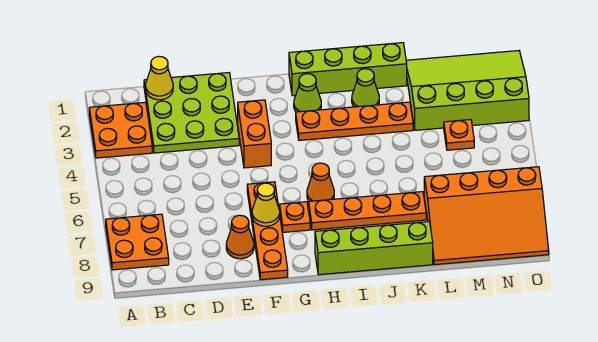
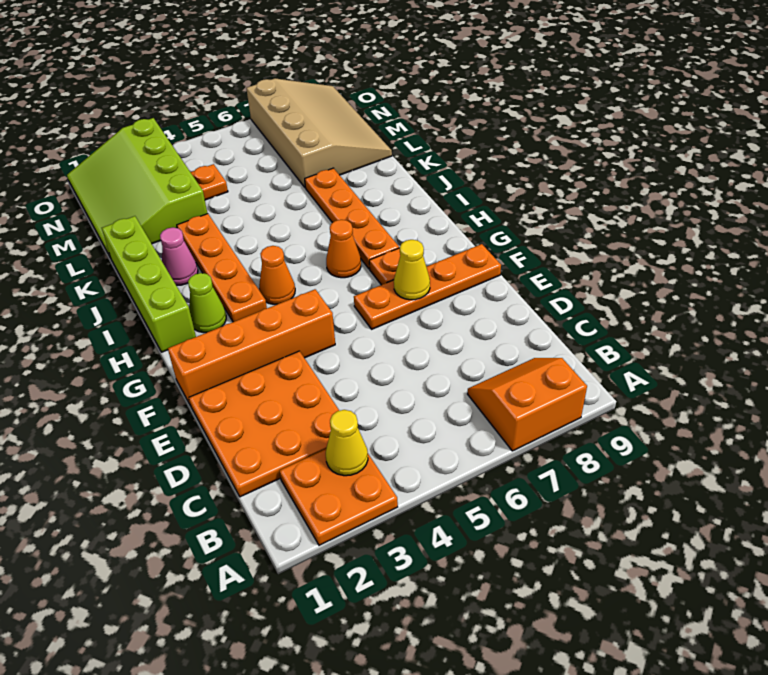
orange plate A7:B8 level 1 -> orange slope A7:B8 level 1 top A
lime plate C1:E3 level 1 -> orange plate C1:E3 level 1
yellow cone C1 level 2 -> yellow cone B3 level 2
orange cone E8 level 1 -> orange cone H4 level 1
orange brick F3:F4 level 1 -> orange brick F1:F4 level 1
lime brick H9:K9 level 1 -> none
lime cone J2 level 1 -> pink cone J2 level 1
orange slope L7:O9 level 1 top 7 -> tan slope L7:O9 level 1 top 7

